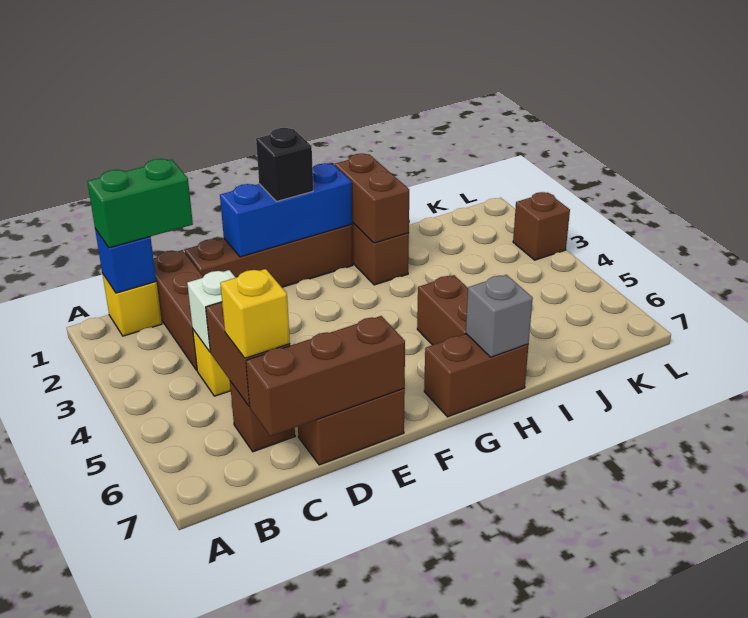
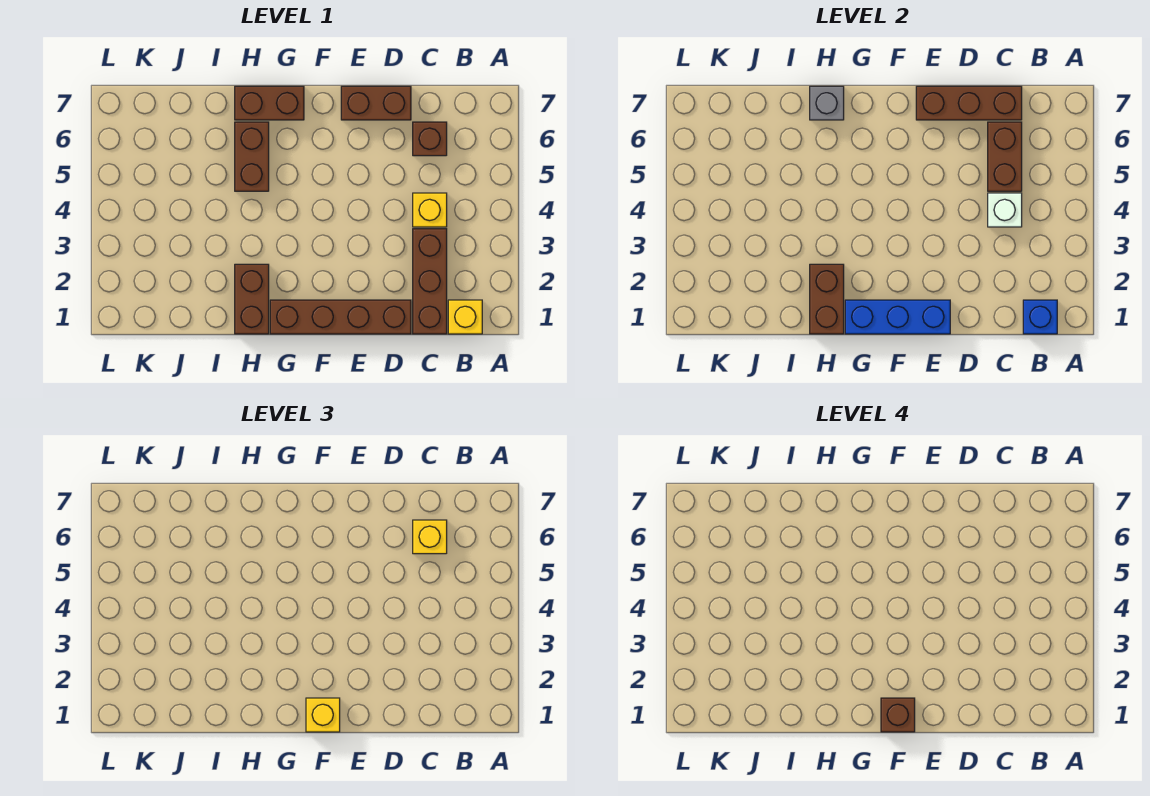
green brick B1:C1 level 3 -> none
black brick F1 level 3 -> yellow brick F1 level 3
brown brick L3 level 1 -> brown brick F1 level 4

